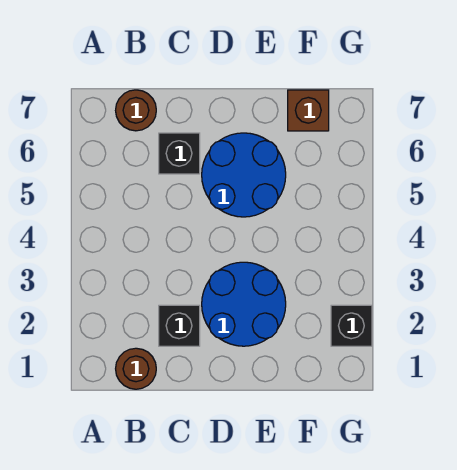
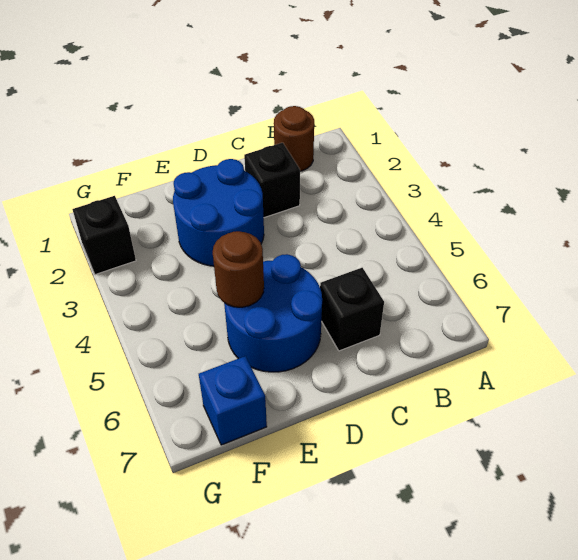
brown round brick B7 level 1 -> brown round brick E5 level 2
brown brick F7 level 1 -> blue brick F7 level 1

